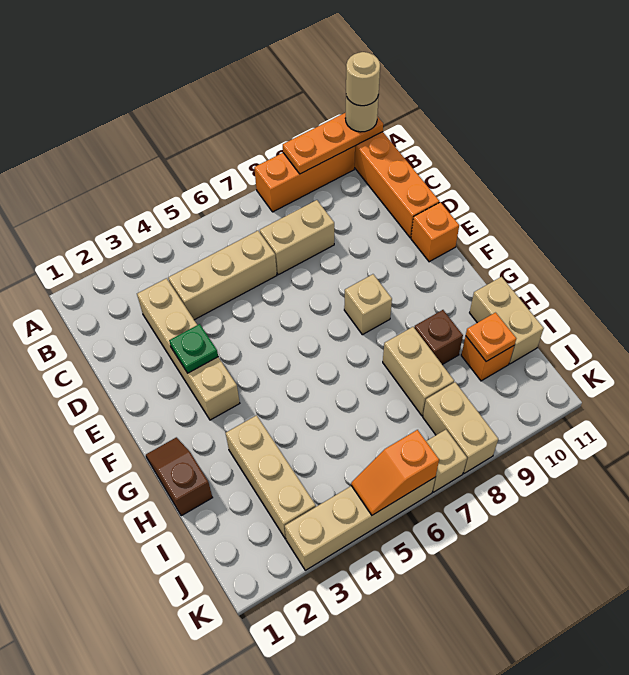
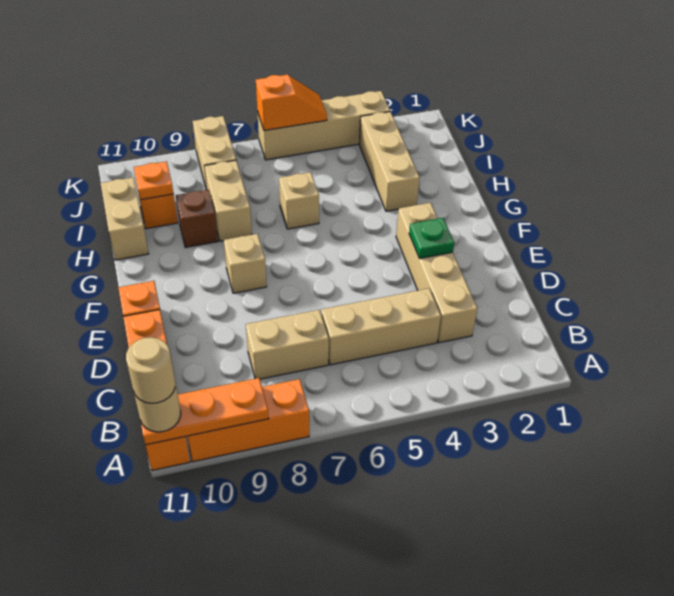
brown slope G1:H1 level 1 top H -> none
tan brick K7 level 1 -> tan brick H6 level 1

